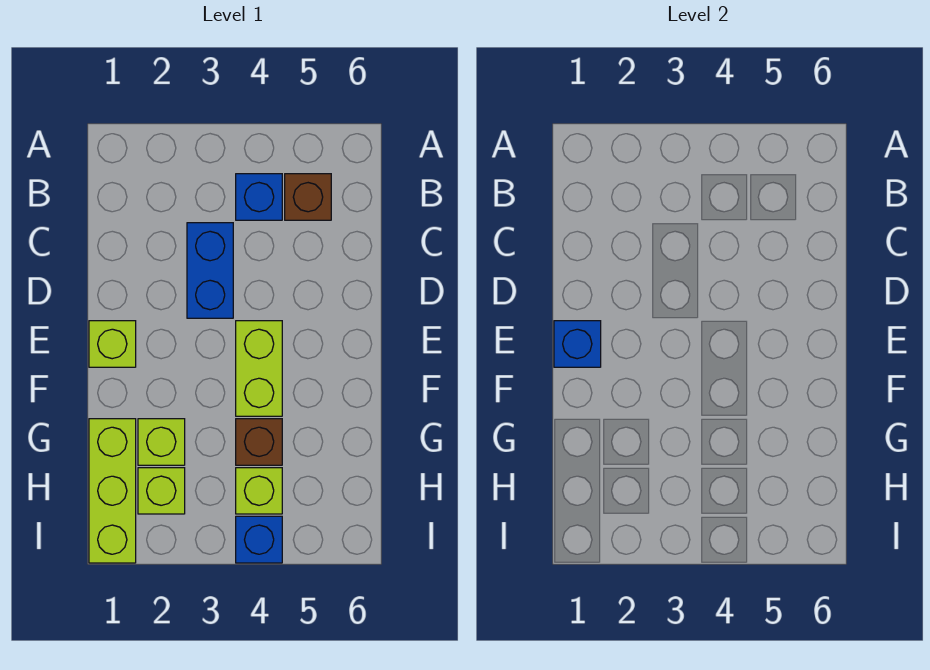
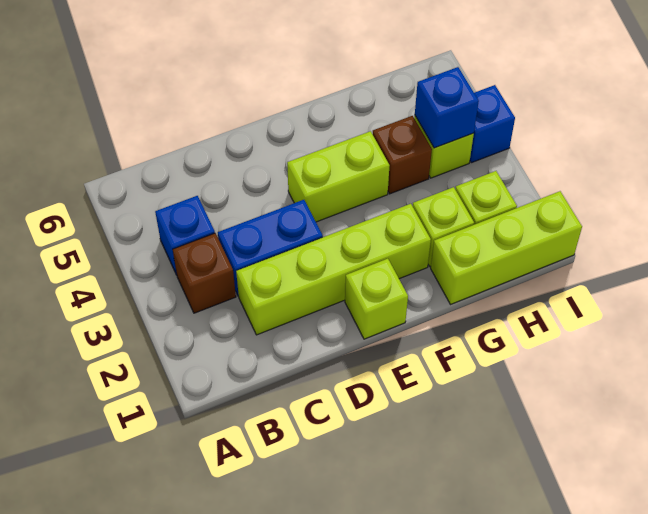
brown brick B5 level 1 -> brown brick B3 level 1
none -> lime brick C2:F2 level 1
blue brick E1 level 2 -> blue brick H4 level 2

